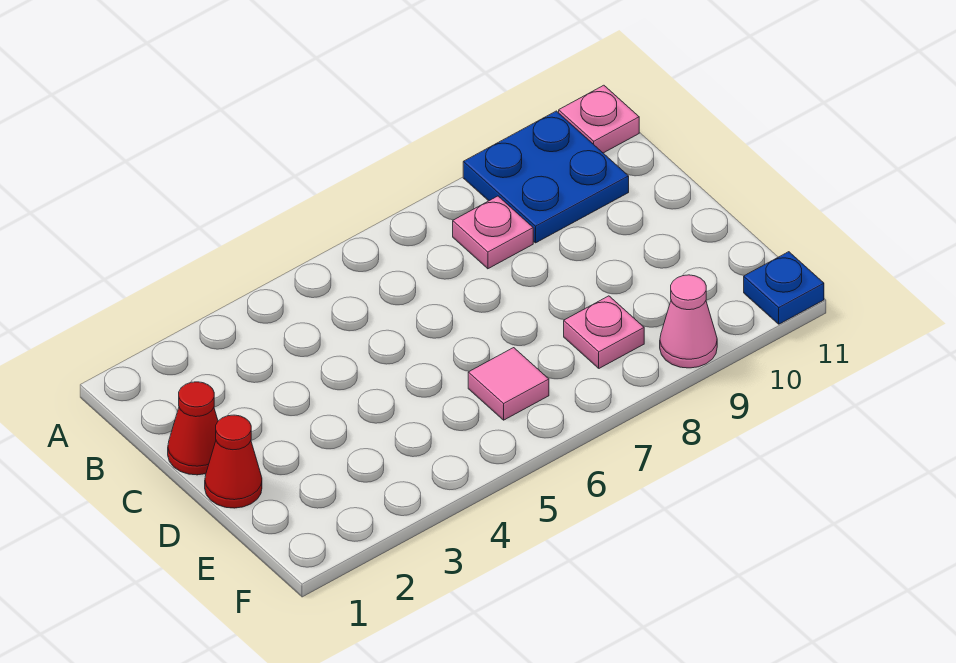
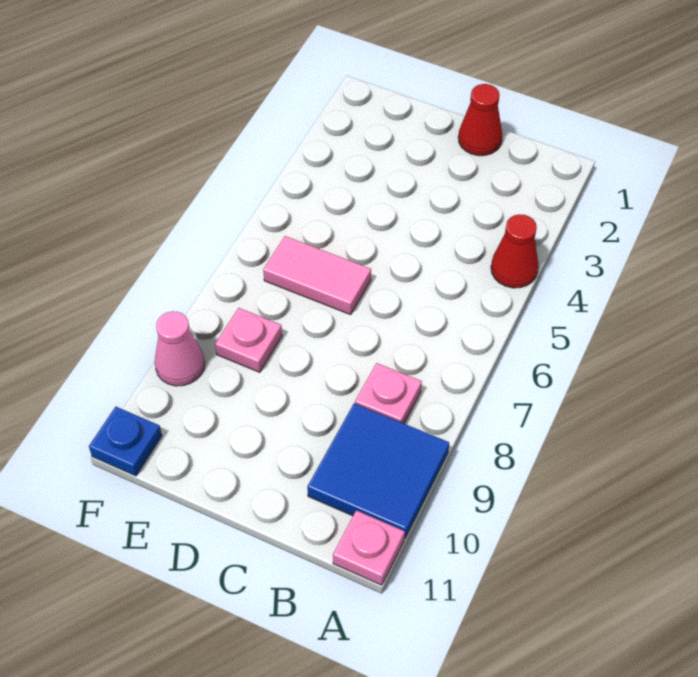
blue plate A9:B10 level 1 -> blue tile A9:B10 level 1
red cone D1 level 1 -> red cone A4 level 1
pink tile E6 level 1 -> pink tile D6:E6 level 1

